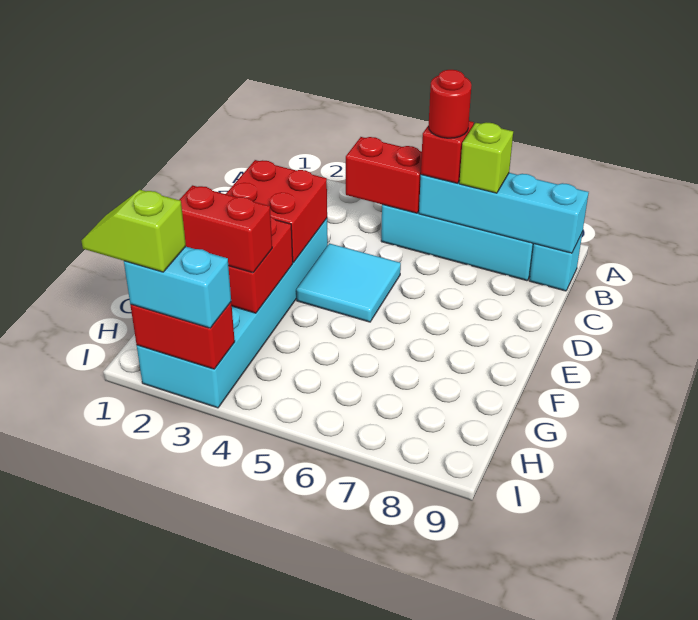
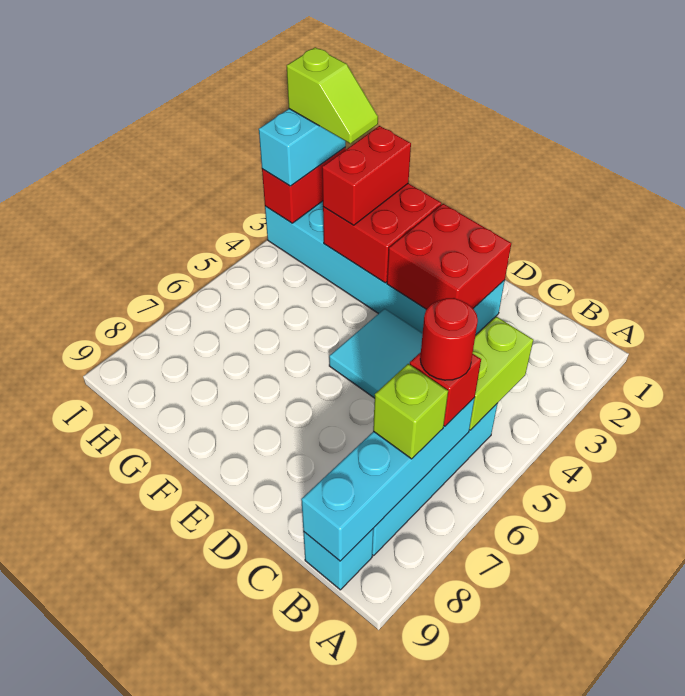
red brick B4:B5 level 2 -> lime brick B4:B5 level 2
lime slope I1:I2 level 4 top 2 -> lime slope H2:I2 level 4 top I

